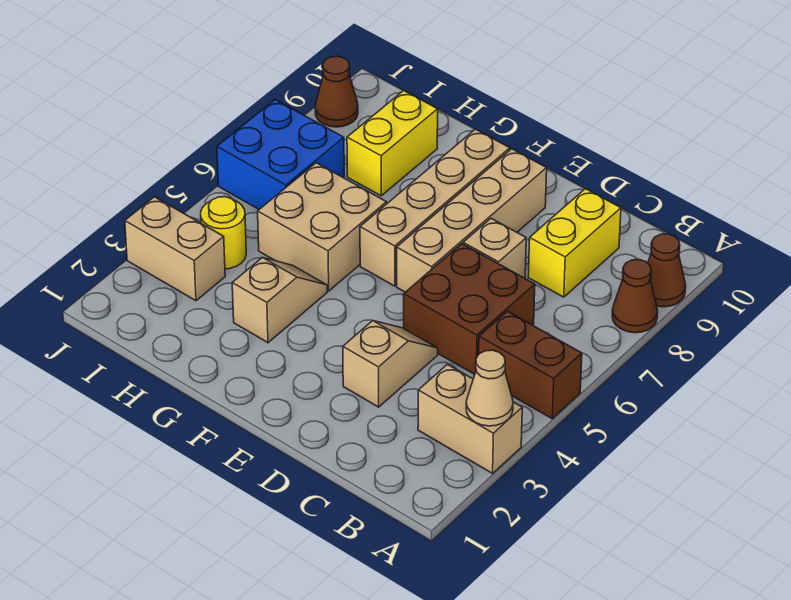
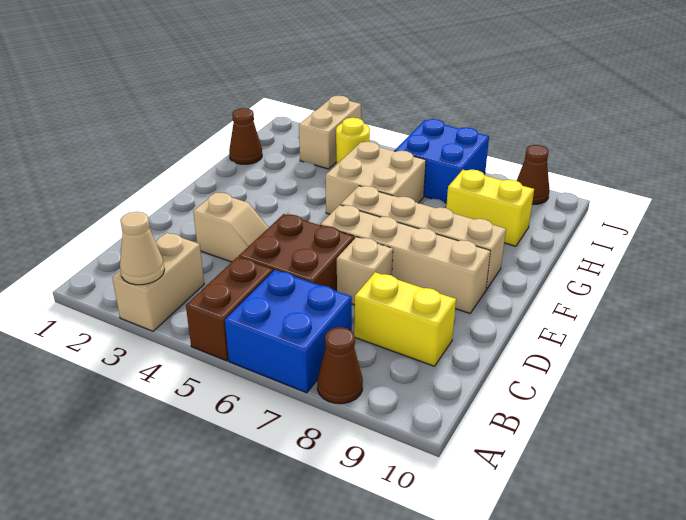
none -> blue brick A6:B7 level 1
brown cone A9 level 1 -> brown cone H1 level 1
tan slope G3:G4 level 1 top 3 -> none

